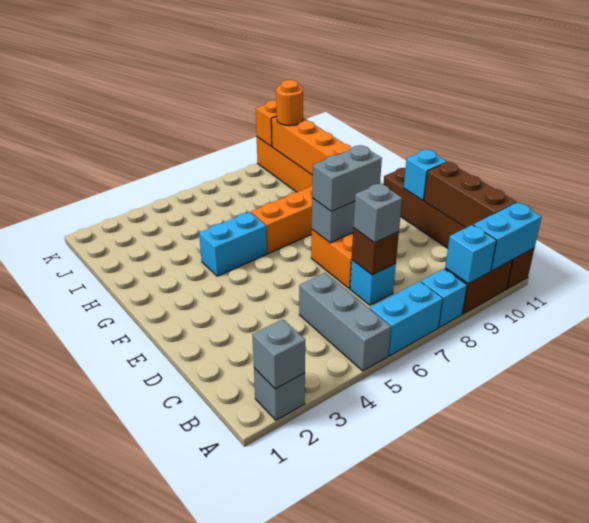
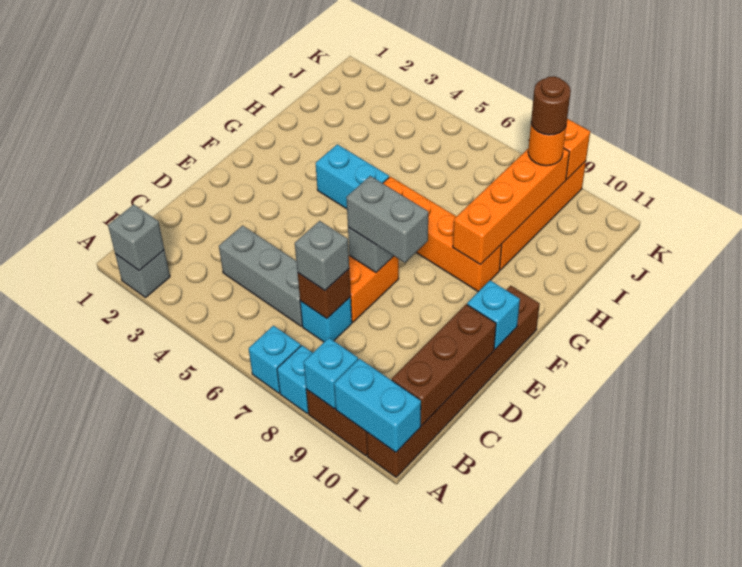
grey brick A5:C5 level 1 -> grey brick C4:C6 level 1
cyan brick A6:A7 level 1 -> cyan brick A7 level 1
none -> brown round brick J9 level 4

